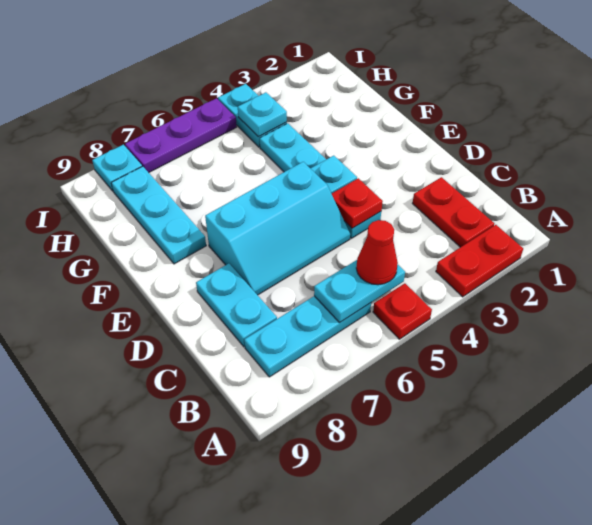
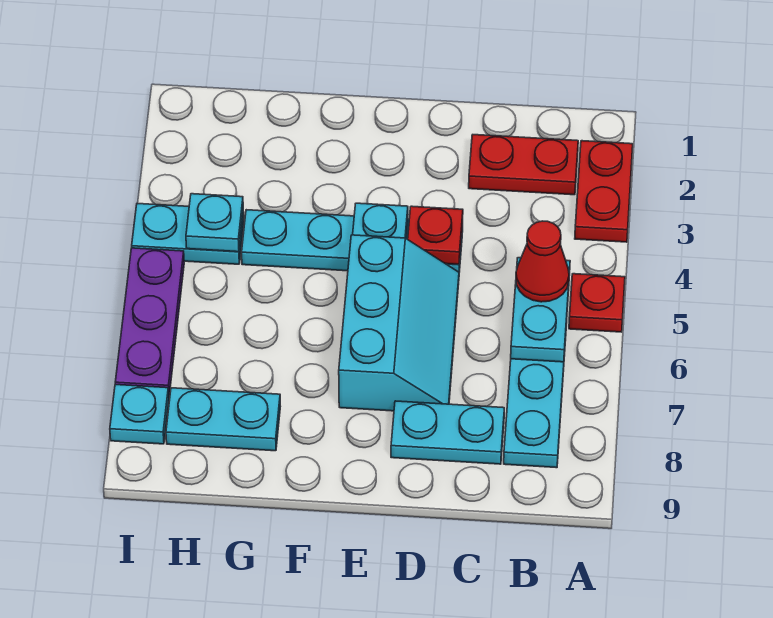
cyan plate F8:H8 level 1 -> cyan plate G8:H8 level 1

